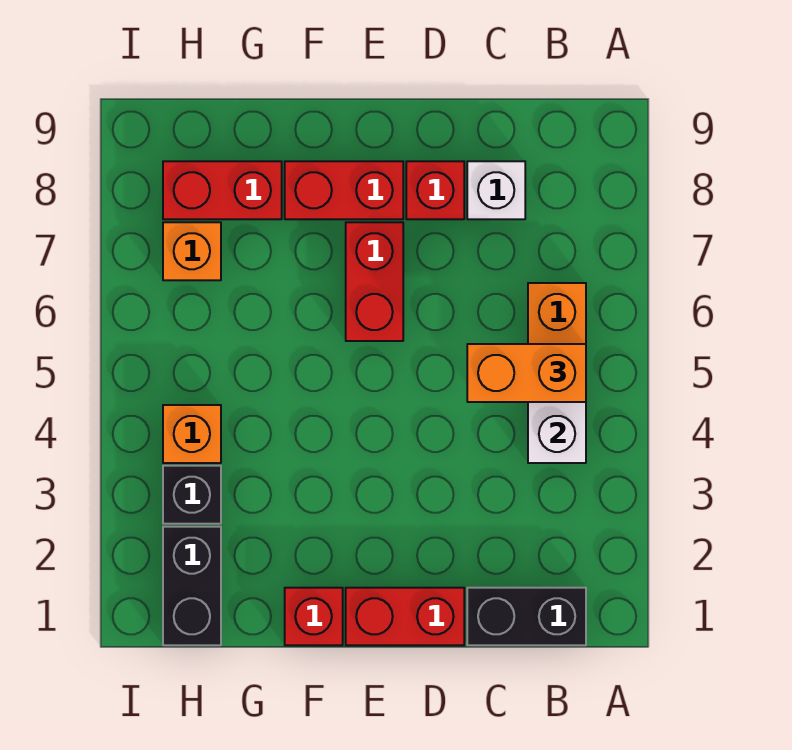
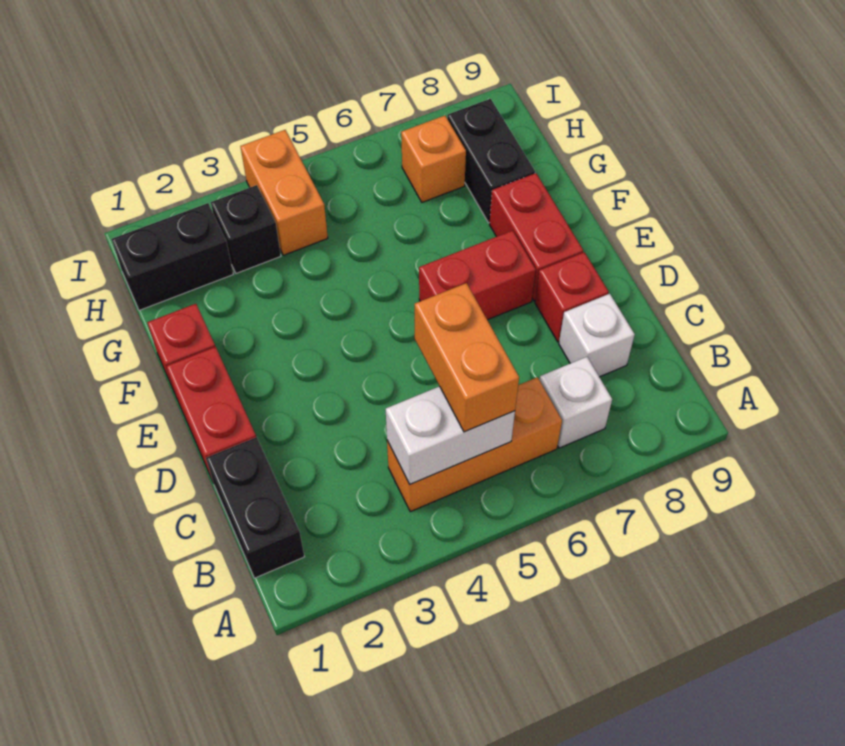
none -> white brick B7 level 1
red brick G8:H8 level 1 -> black brick G8:H8 level 1
orange brick H4 level 1 -> orange brick H4:I4 level 1

